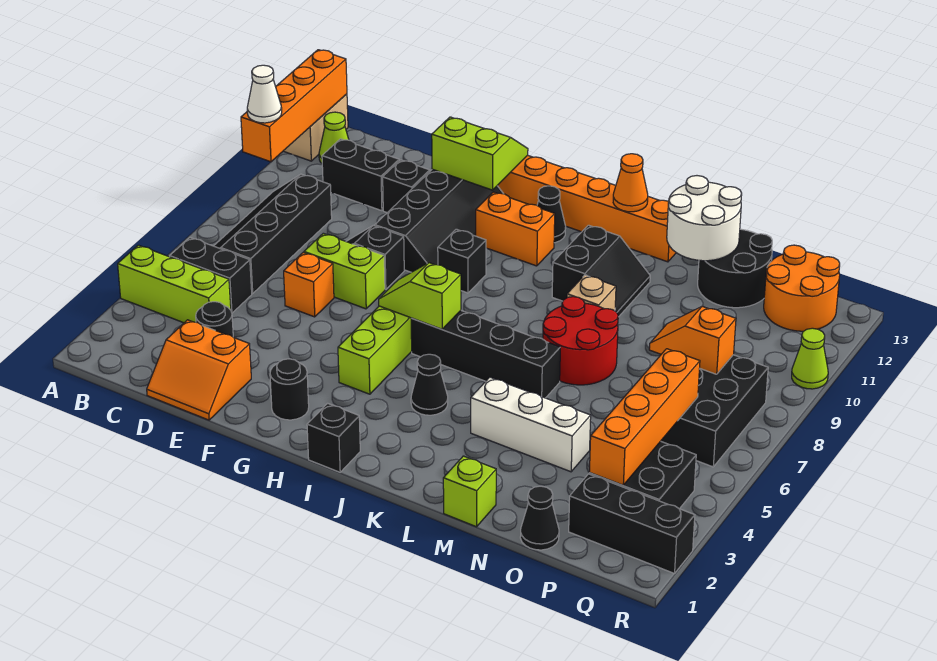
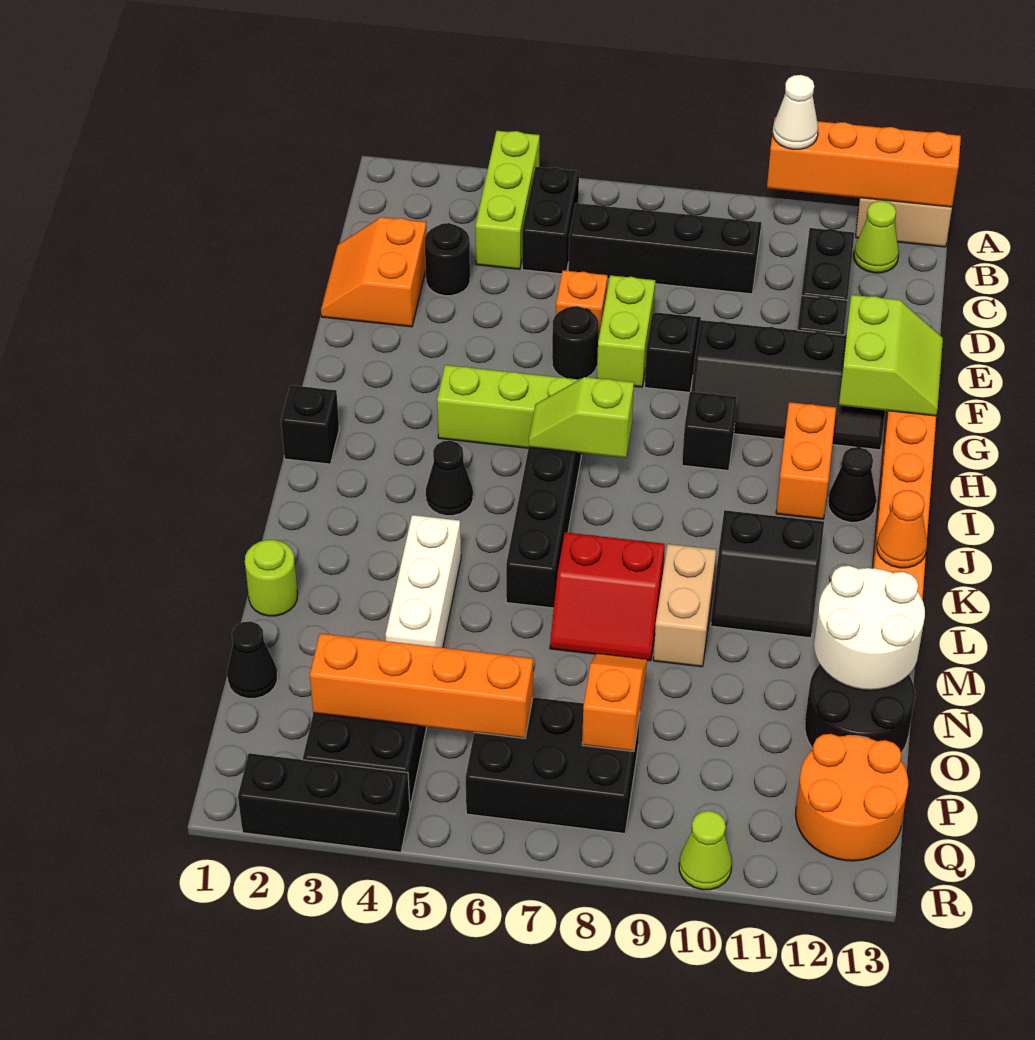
black round brick G2 level 1 -> black round brick F6 level 1
lime slope H6:I6 level 2 top I -> lime slope I6:I7 level 2 top 7
red round brick L7:M8 level 1 -> red slope L7:M8 level 1 top L
tan brick L9 level 1 -> tan brick L9:M9 level 1
lime brick M1 level 1 -> lime round brick M1 level 1
black brick P2:R2 level 1 -> black brick R2:R4 level 1

